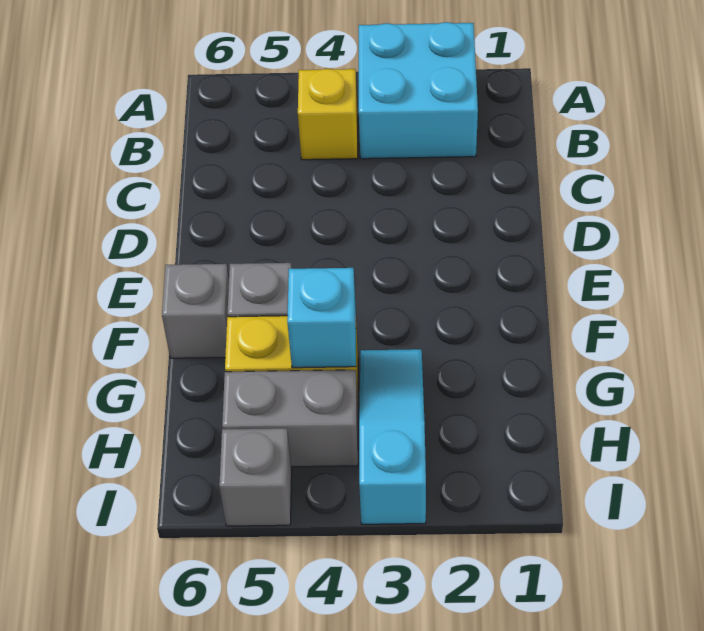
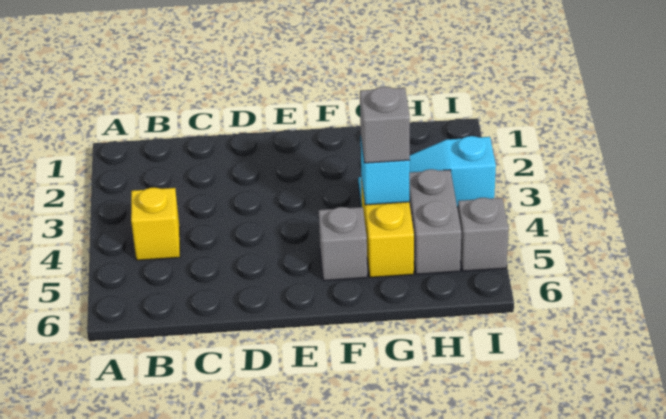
cyan brick A2:B3 level 1 -> none
grey brick F6 level 1 -> grey brick G4 level 3

